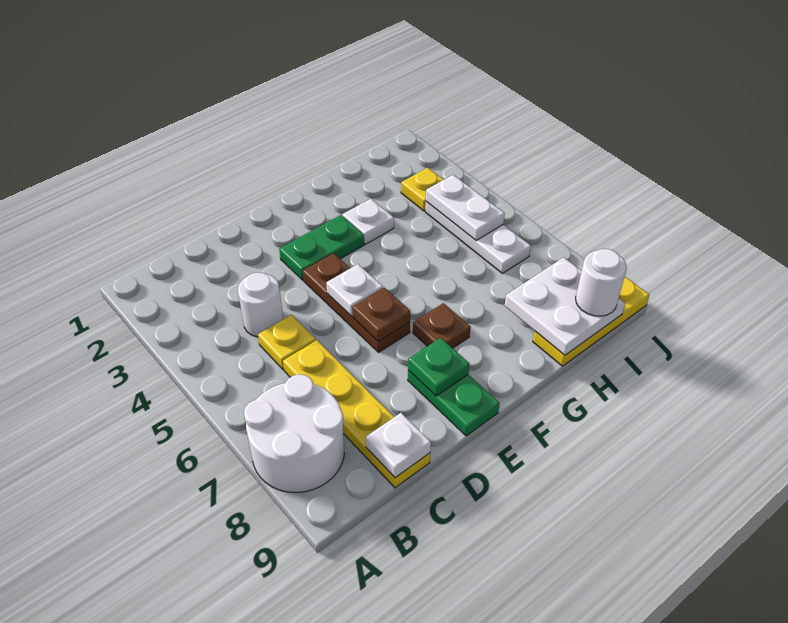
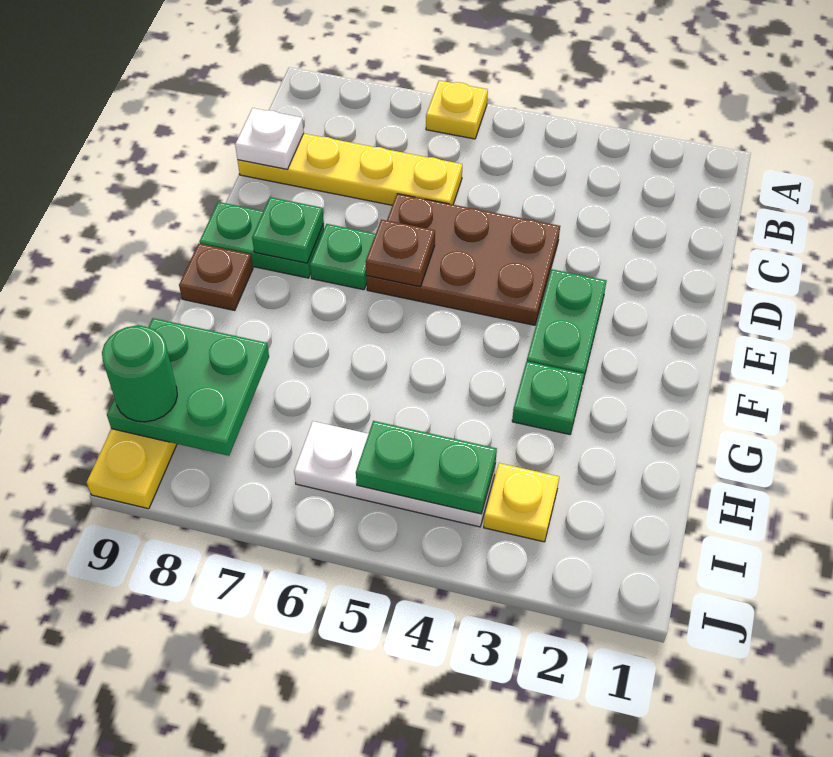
white round brick A7:B8 level 1 -> none
white round brick C4 level 1 -> none
yellow plate C5 level 1 -> yellow plate A6 level 1
brown plate E4:E6 level 1 -> brown plate D4:E6 level 1
white plate E5 level 2 -> none
none -> green plate E7 level 1
brown plate F7 level 1 -> brown plate F9 level 1
white plate G3 level 1 -> green plate G3 level 1
white plate H8:I9 level 2 -> green plate H8:I9 level 2
white plate I4:I5 level 2 -> green plate I4:I5 level 2
white round brick I9 level 3 -> green round brick I9 level 3

